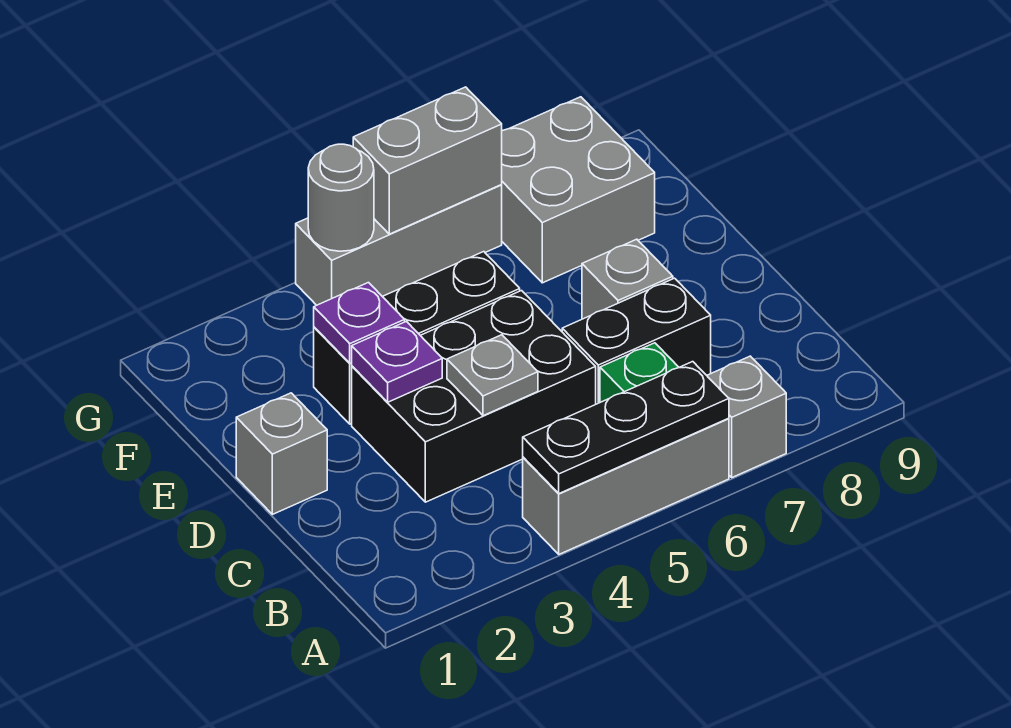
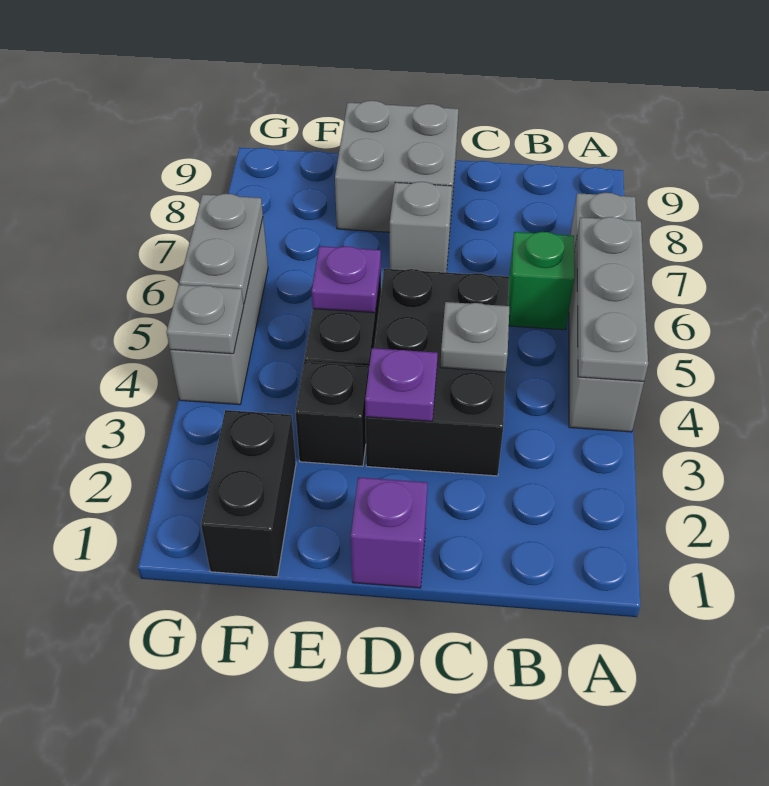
black plate A4:A6 level 2 -> grey plate A4:A6 level 2
black brick C6:C7 level 1 -> black brick F1:F2 level 1
grey brick D1 level 1 -> purple brick D1 level 1
purple plate E3 level 2 -> purple plate E5 level 2
grey brick F7:G8 level 1 -> grey brick D8:E9 level 1
grey round brick G4 level 2 -> grey plate G4 level 2
grey brick G5:G6 level 2 -> grey plate G5:G6 level 2

